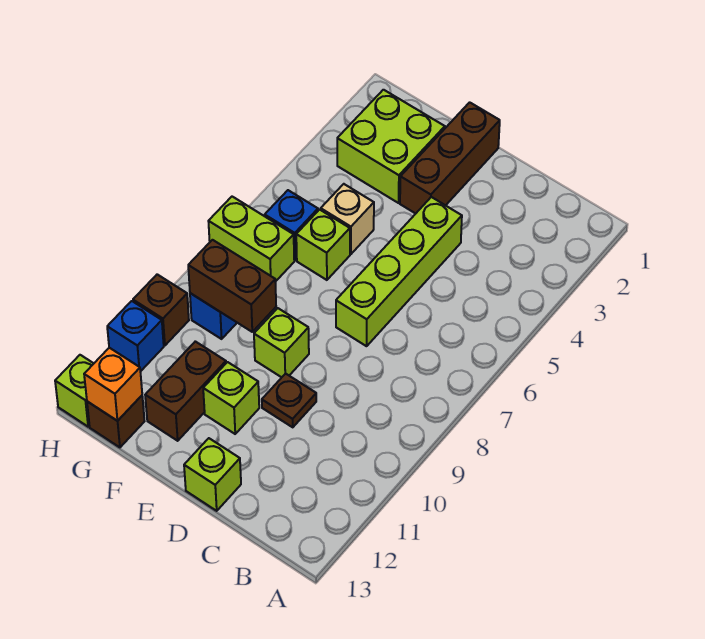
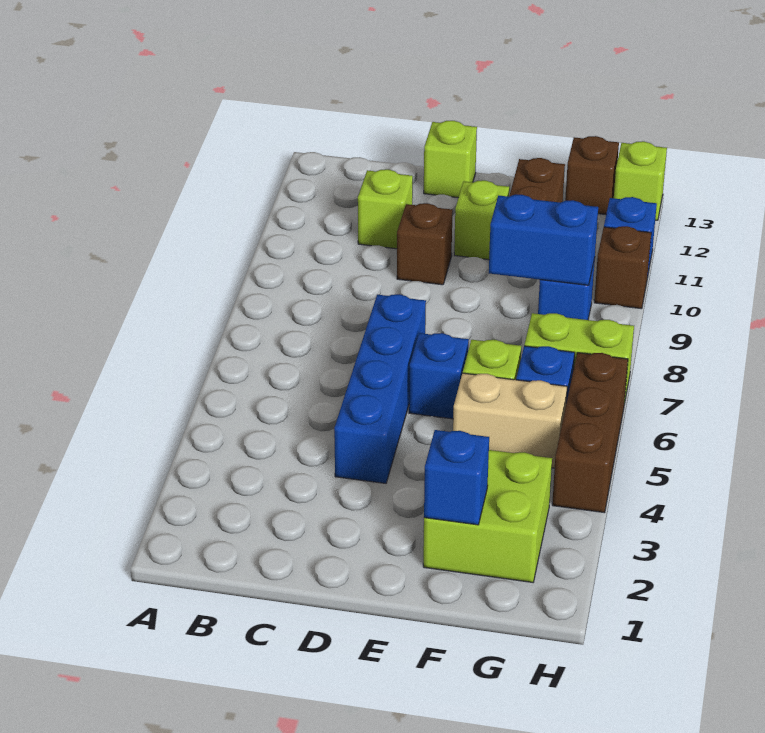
lime brick D4:D7 level 1 -> blue brick D4:D7 level 1
brown plate D10 level 1 -> brown brick D10 level 1
brown brick E1:E3 level 1 -> brown brick H4:H6 level 1
none -> blue brick E6 level 1
lime brick E9 level 1 -> lime brick C11 level 1
none -> blue brick F2 level 2
tan brick F5 level 1 -> tan brick F5:G5 level 1
brown brick F9:G9 level 2 -> blue brick F9:G9 level 2
orange brick G13 level 2 -> none

